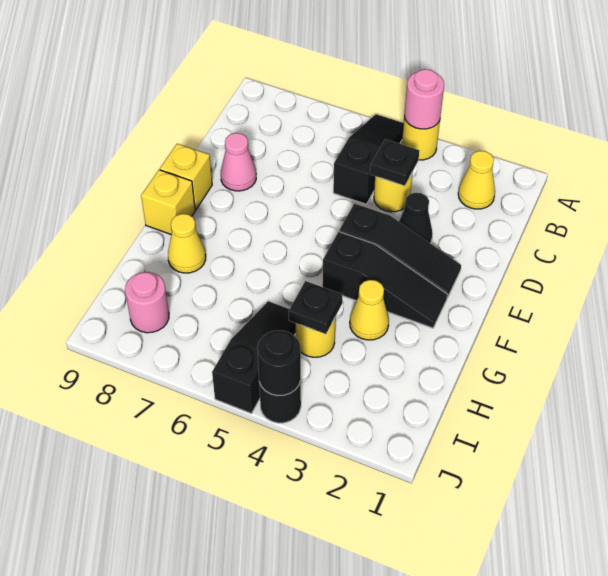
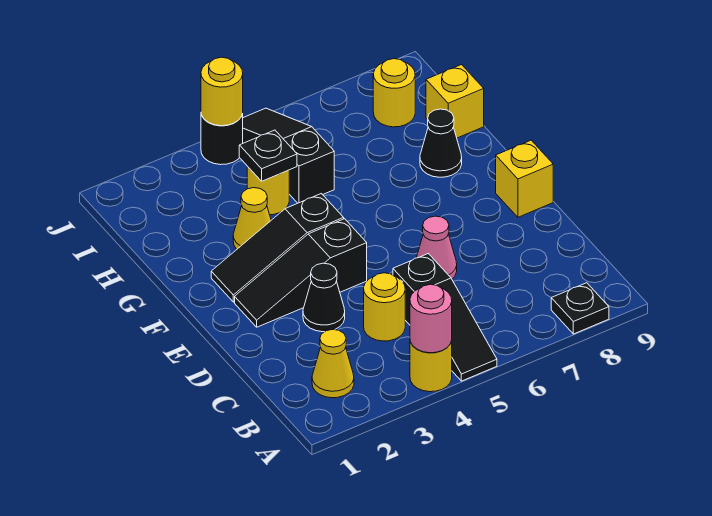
black plate C4 level 2 -> black plate A8 level 1
pink cone D8 level 1 -> pink cone D6 level 1
yellow brick F9 level 1 -> yellow brick H9 level 1
yellow cone G8 level 1 -> black cone G8 level 1
black slope H5:J5 level 1 top J -> black slope H5:J5 level 1 top H
pink round brick I8 level 1 -> yellow round brick I8 level 1
black round brick J4 level 2 -> yellow round brick J4 level 2

